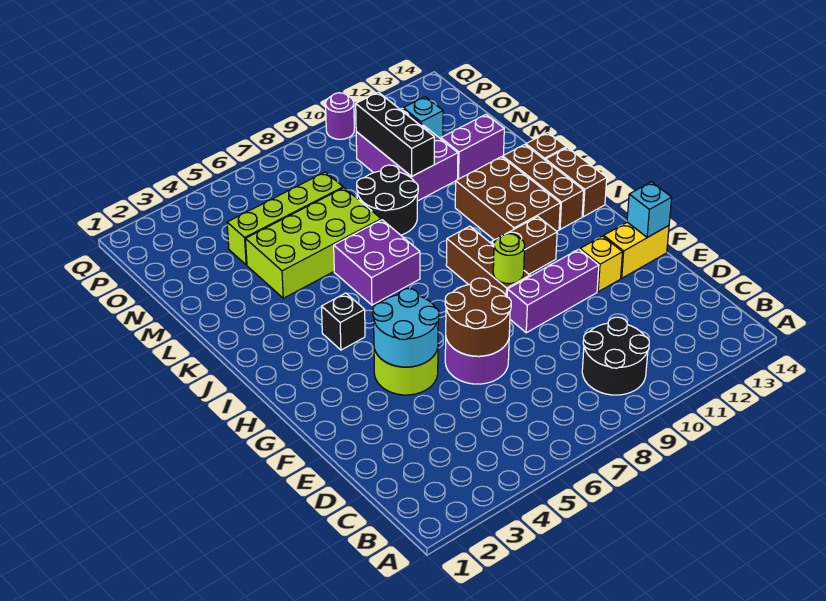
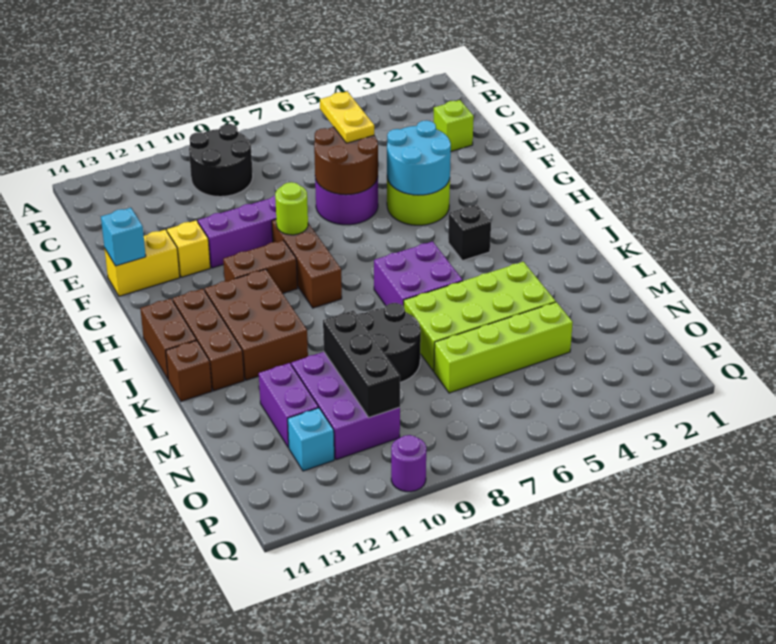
none -> lime brick D2 level 1
none -> yellow plate D6:E6 level 3
purple brick M12:M13 level 1 -> purple brick M12:N12 level 1

